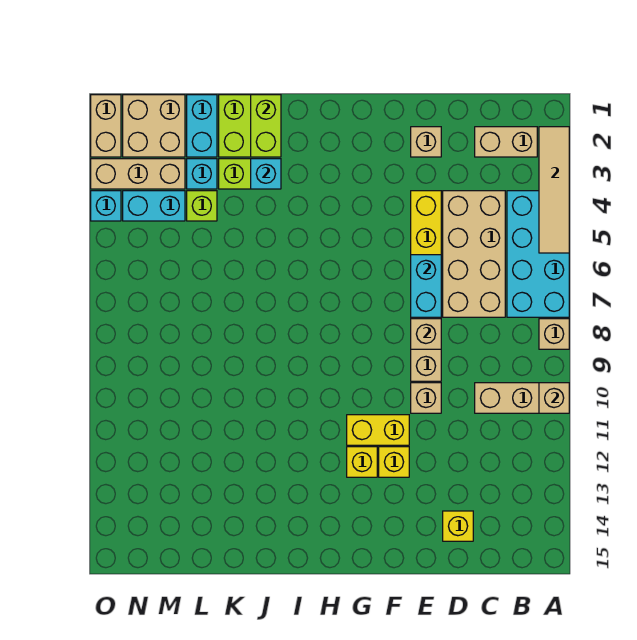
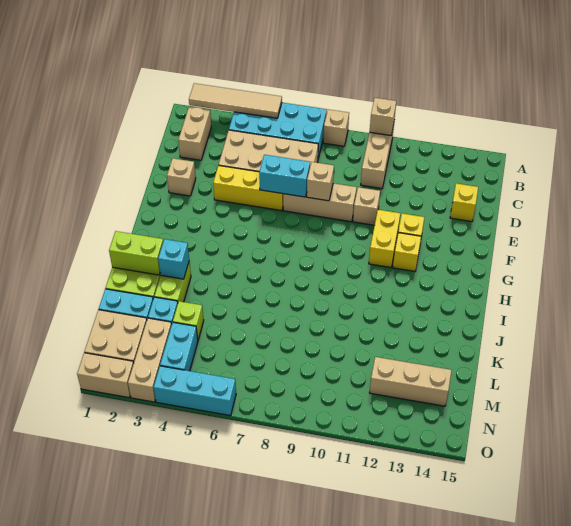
none -> tan brick M12:M14 level 1
cyan brick O4 level 1 -> cyan brick O4:O6 level 1

